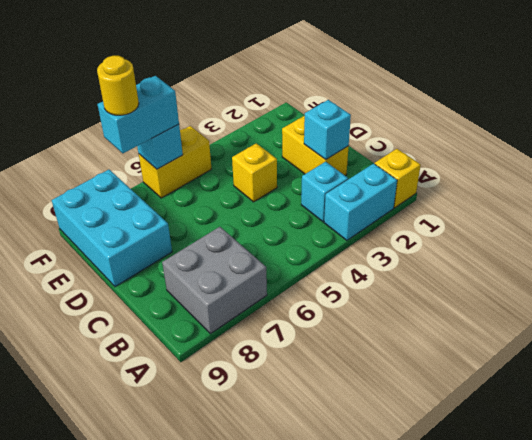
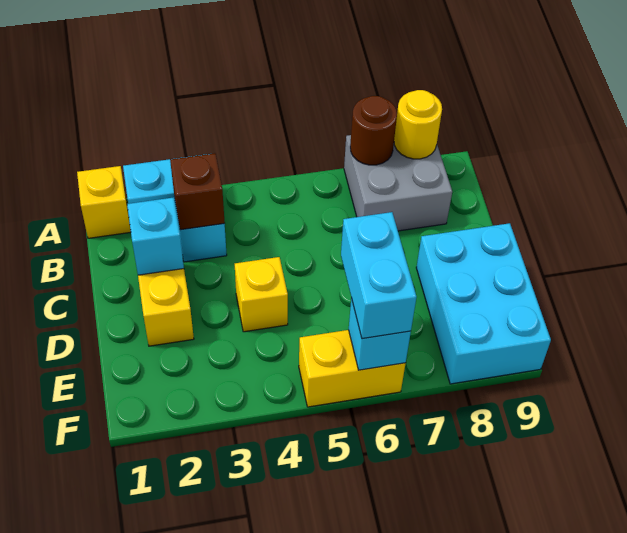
none -> brown round brick A7 level 2
none -> brown brick B3 level 2
cyan brick F6:F7 level 3 -> cyan brick E6:F6 level 3
yellow round brick F7 level 4 -> yellow round brick A8 level 2

